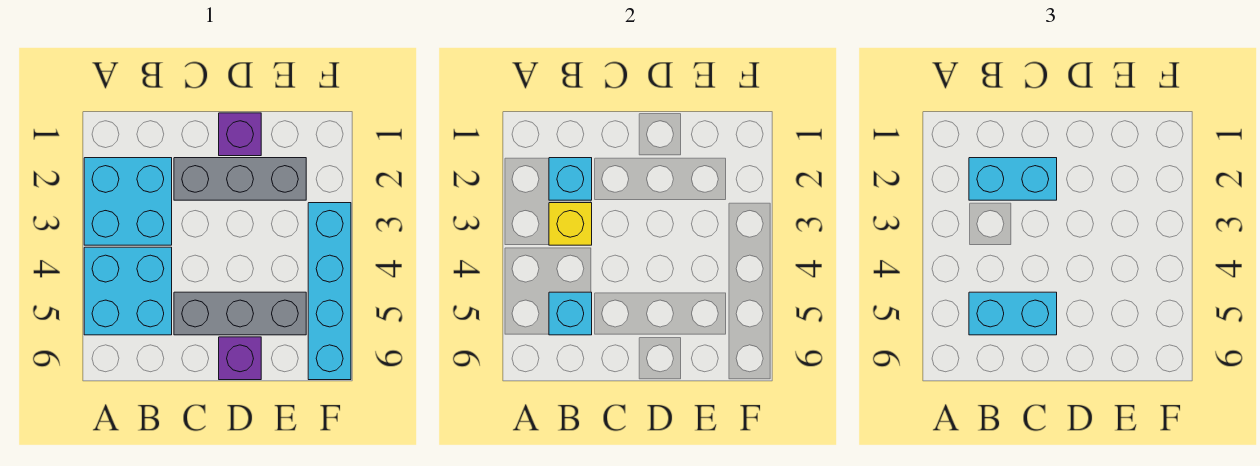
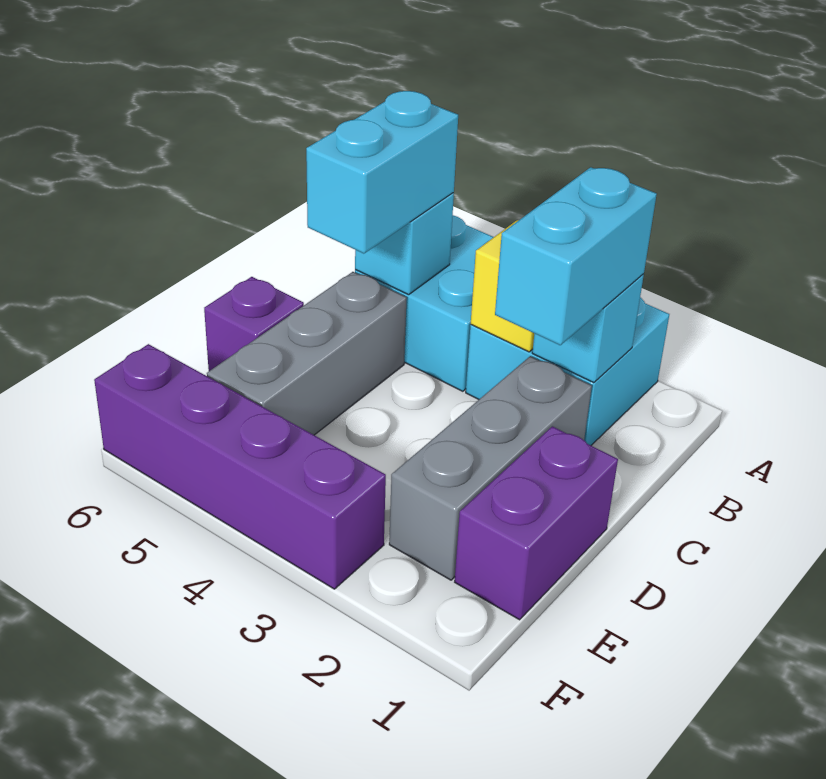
purple brick D1 level 1 -> purple brick D1:E1 level 1
cyan brick F3:F6 level 1 -> purple brick F3:F6 level 1

